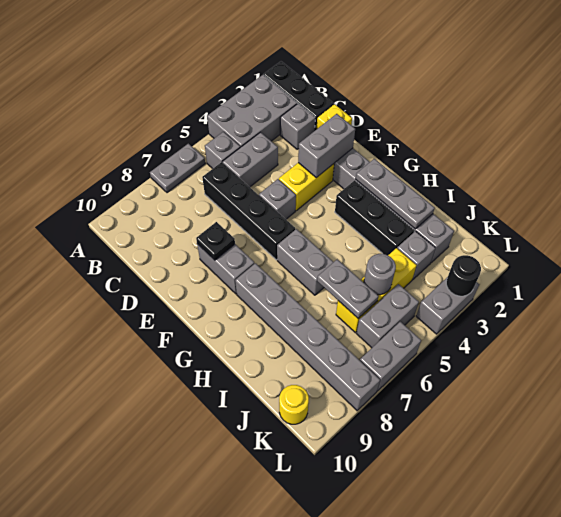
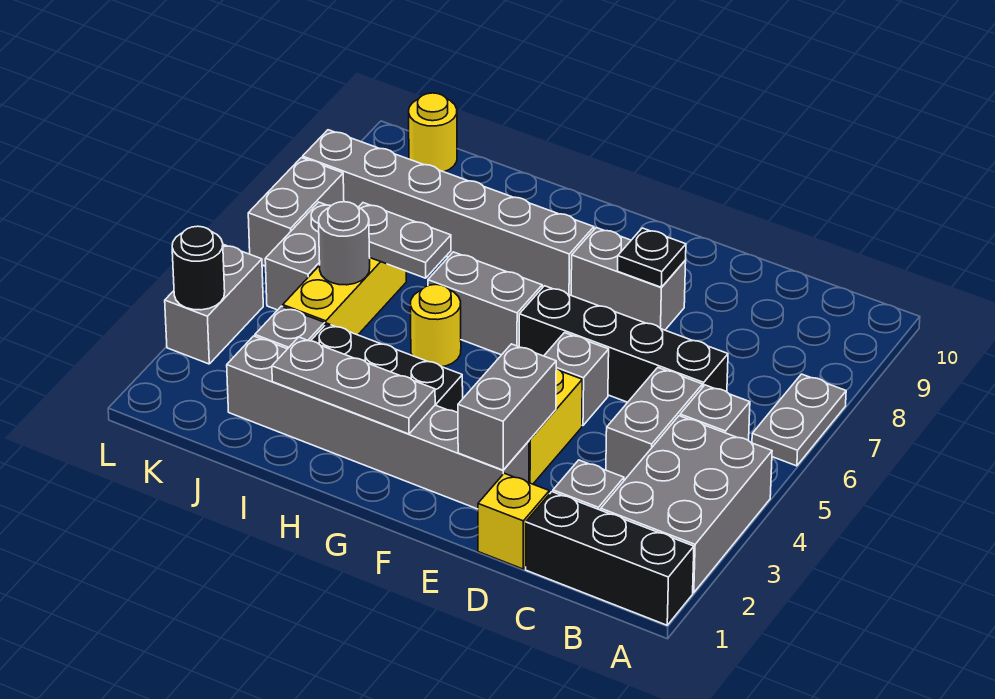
none -> yellow round brick H5 level 1

